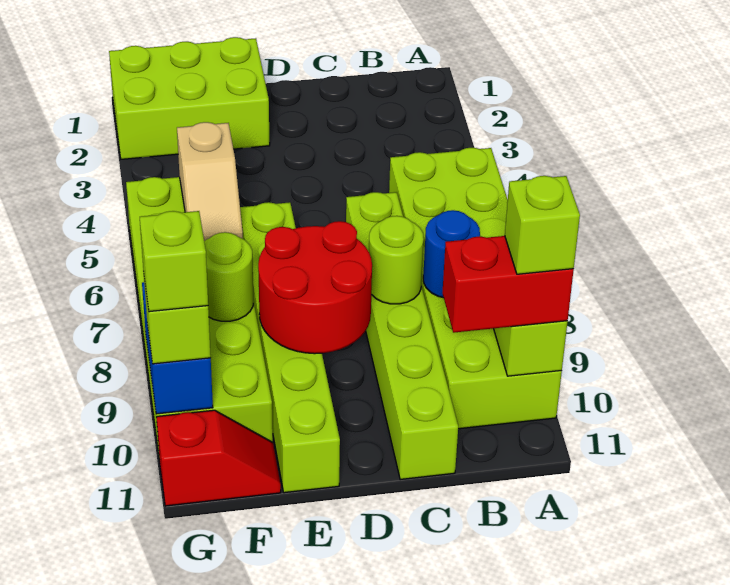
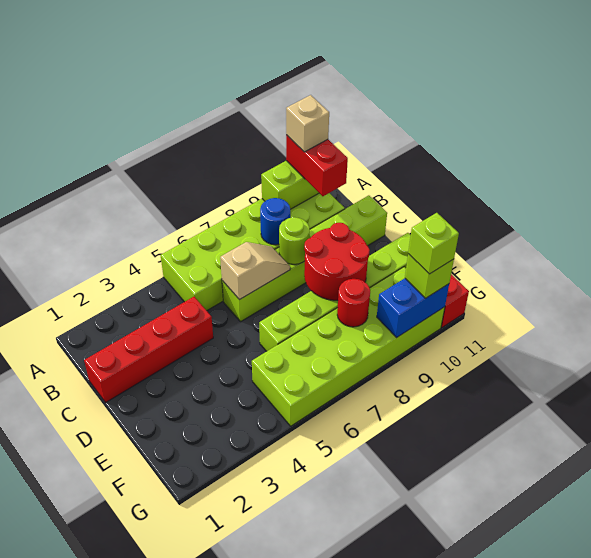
lime brick A10 level 4 -> tan brick A10 level 4
none -> red brick C1:C4 level 1
lime brick E1:G2 level 1 -> none
tan slope F5:F6 level 2 top 5 -> tan slope C6:C7 level 2 top 6
lime round brick F8 level 2 -> red round brick F8 level 2

